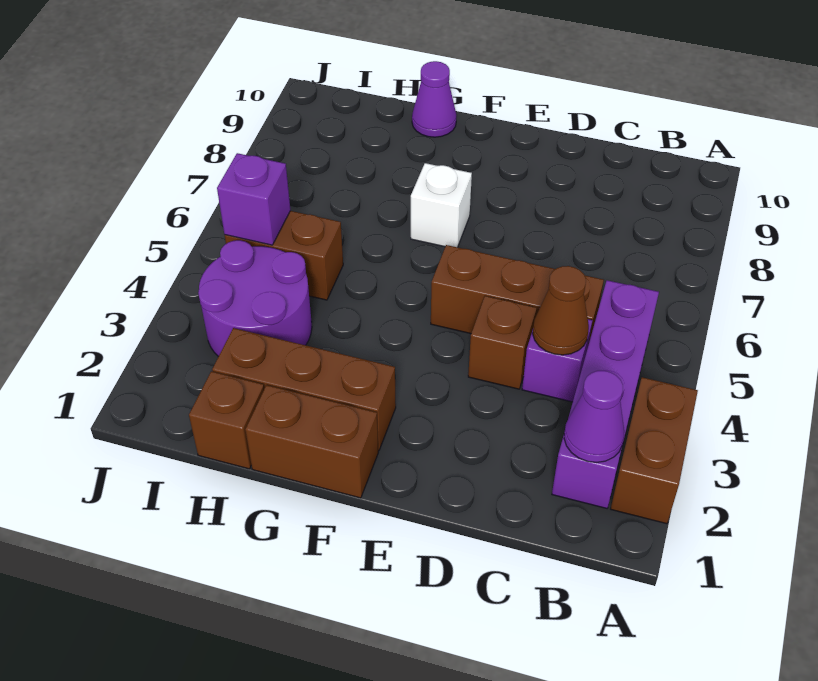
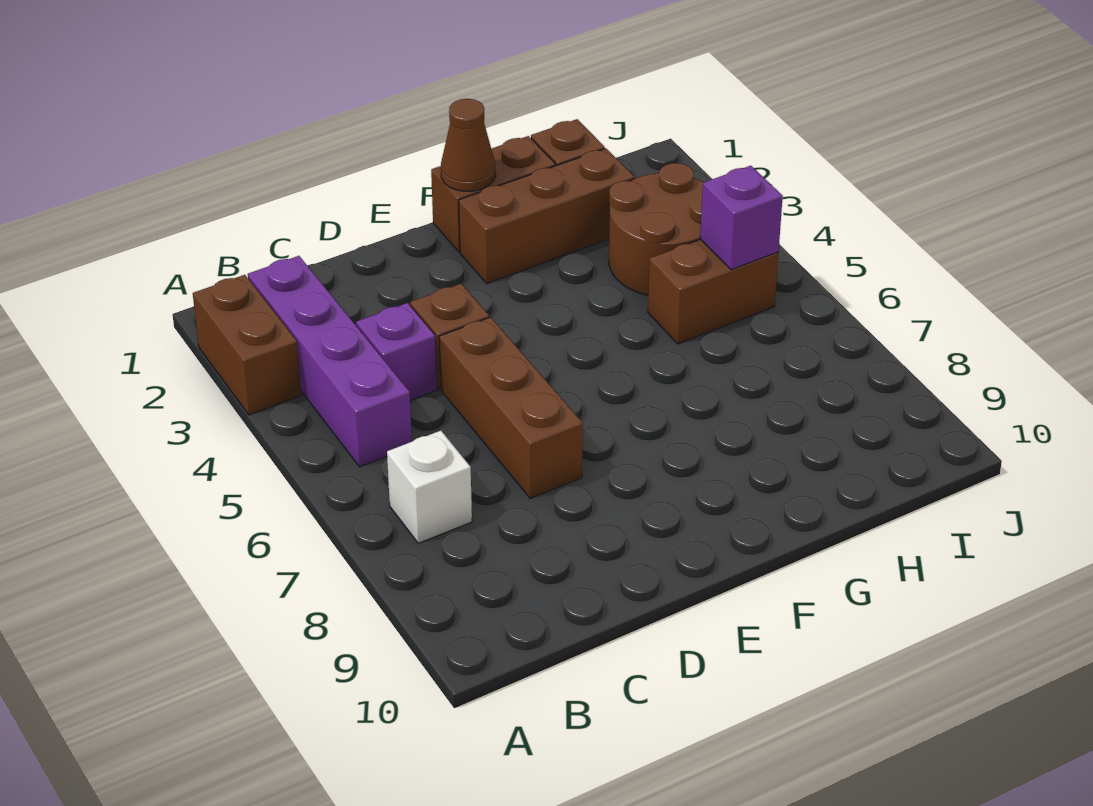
purple cone B2 level 2 -> none
brown cone C4 level 2 -> brown cone F1 level 2
brown brick C5:E5 level 1 -> brown brick D5:D7 level 1
white brick F7 level 1 -> white brick B7 level 1
purple cone G10 level 1 -> none
purple round brick H3:I4 level 1 -> brown round brick H3:I4 level 1

